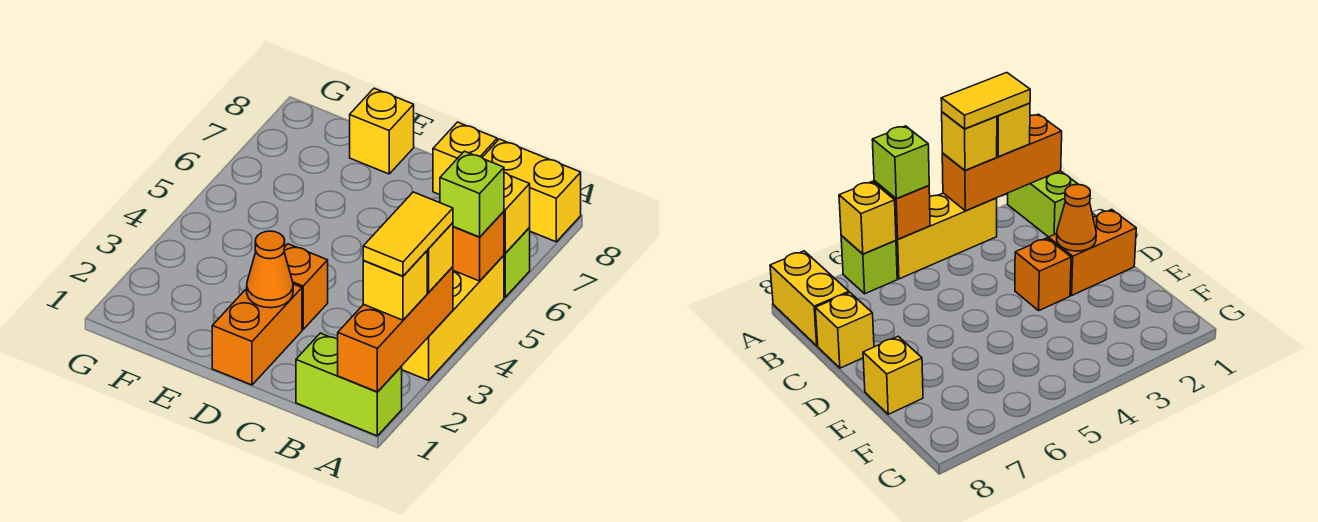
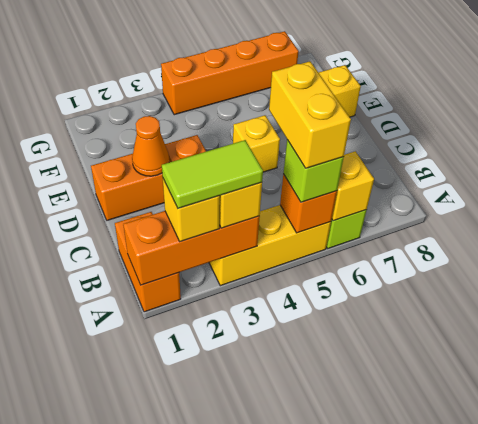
lime brick A1:B1 level 1 -> orange brick A1:B1 level 1
yellow tile A2:A3 level 4 -> lime tile A2:A3 level 4
yellow brick A8:B8 level 1 -> yellow brick A5:B5 level 4
yellow brick C8 level 1 -> yellow brick D5 level 1
none -> orange brick G4:G7 level 1

